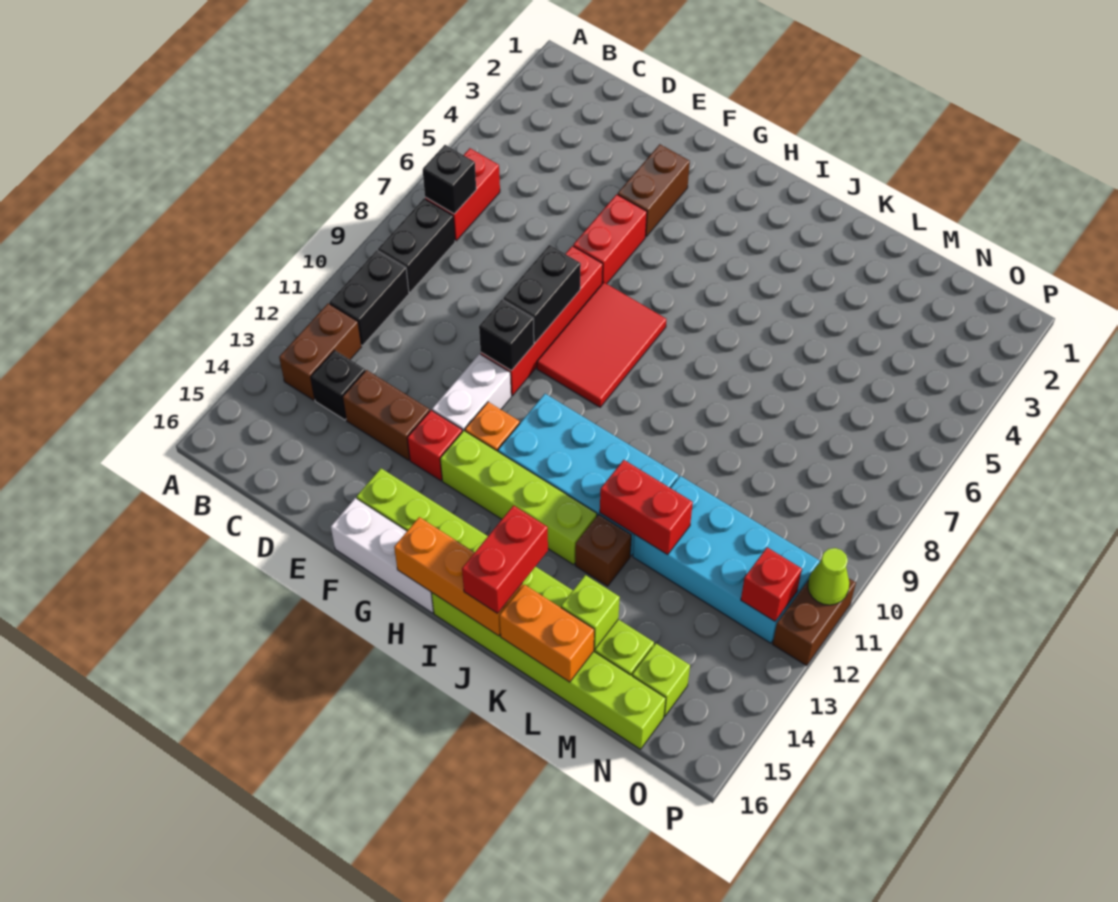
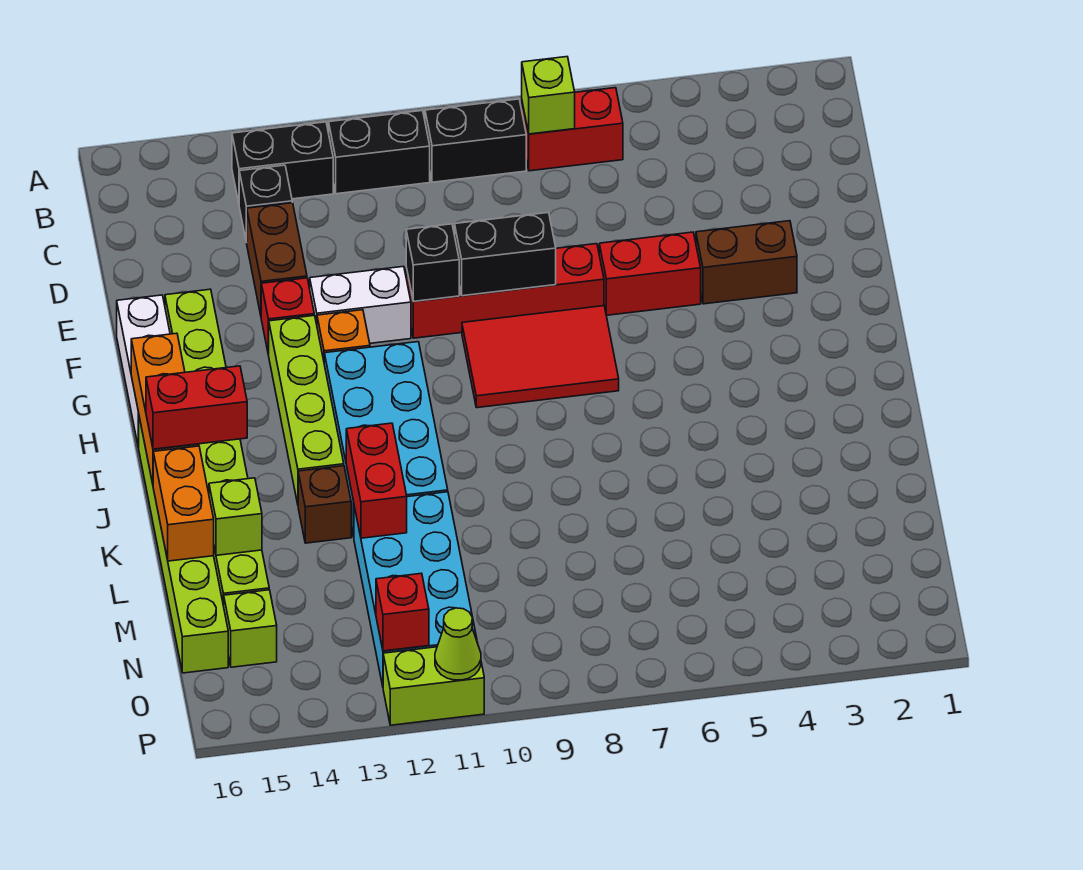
black brick B7 level 2 -> lime brick B7 level 2
brown brick B12:B13 level 1 -> black brick B12:B13 level 1
brown brick P11:P12 level 1 -> lime brick P11:P12 level 1

